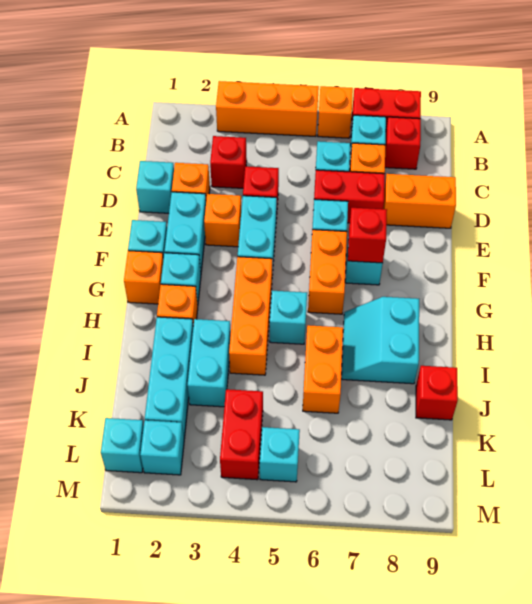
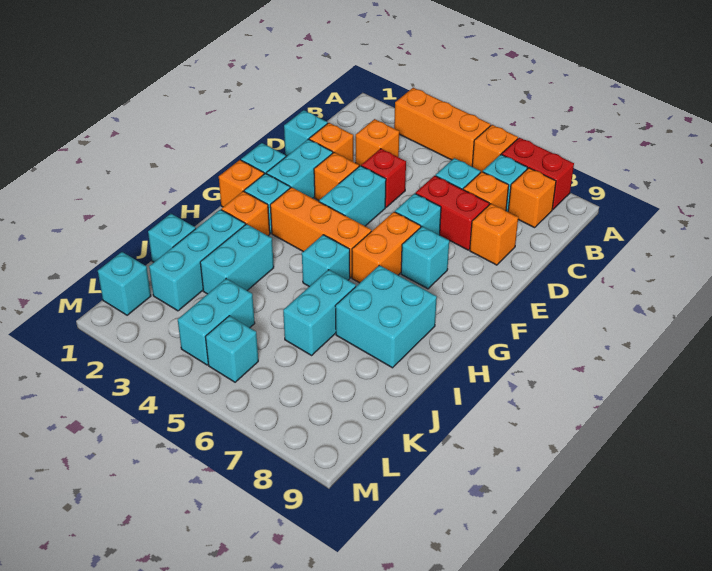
red brick B8 level 1 -> orange brick B8 level 1
red brick C3 level 1 -> orange brick C3 level 1
orange brick D8:D9 level 1 -> orange brick D8 level 1
red brick F7 level 2 -> none
orange brick G4:I4 level 1 -> orange brick G3:G5 level 1
cyan slope H7:I8 level 1 top 8 -> cyan brick H7:I8 level 1
orange brick I6:J6 level 1 -> cyan brick I6:J6 level 1
red brick J9 level 1 -> none
red brick K4:L4 level 1 -> cyan brick K4:L4 level 1
cyan brick L2 level 1 -> cyan brick J1 level 1

